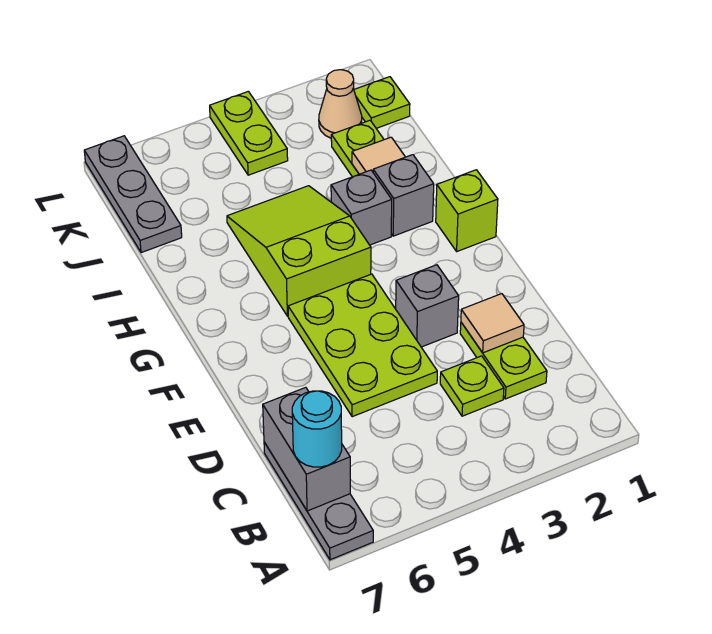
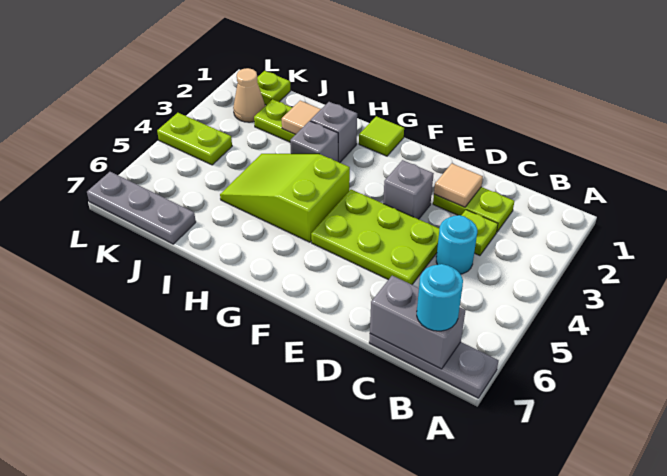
none -> cyan round brick C4 level 1
lime brick G1 level 1 -> lime tile G1 level 1

